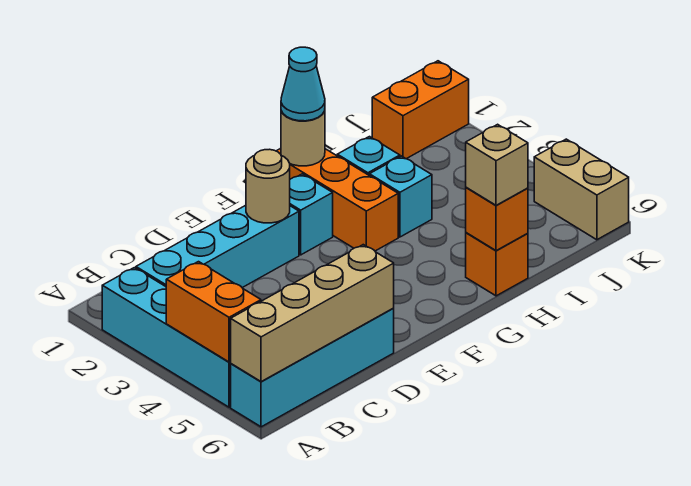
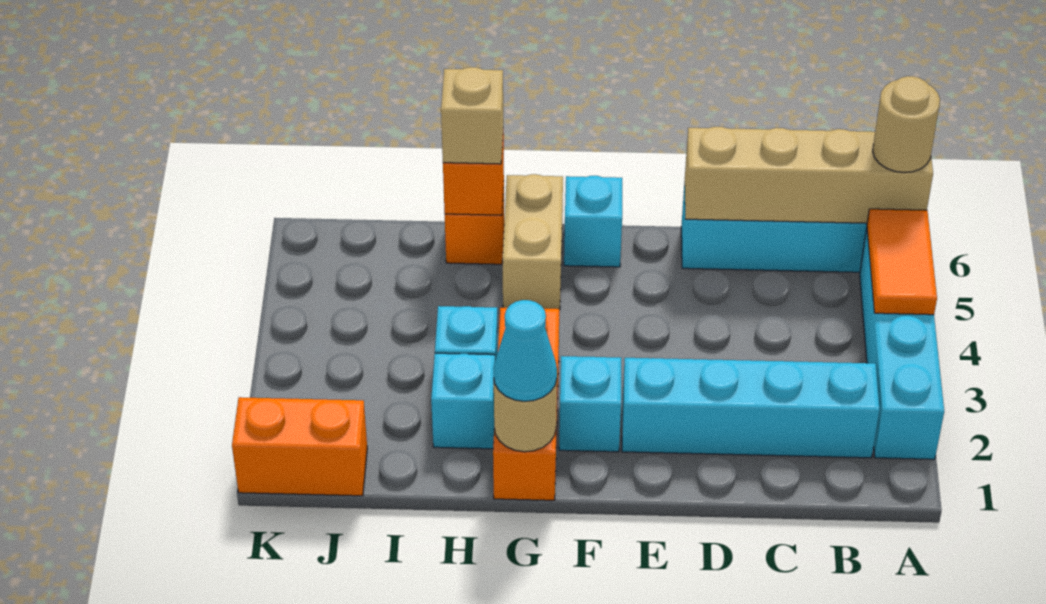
orange brick A4:A5 level 2 -> orange tile A4:A5 level 2
tan round brick E2 level 2 -> tan round brick A6 level 3
none -> cyan brick F6 level 1
tan brick K5:K6 level 1 -> tan brick G5:G6 level 1

